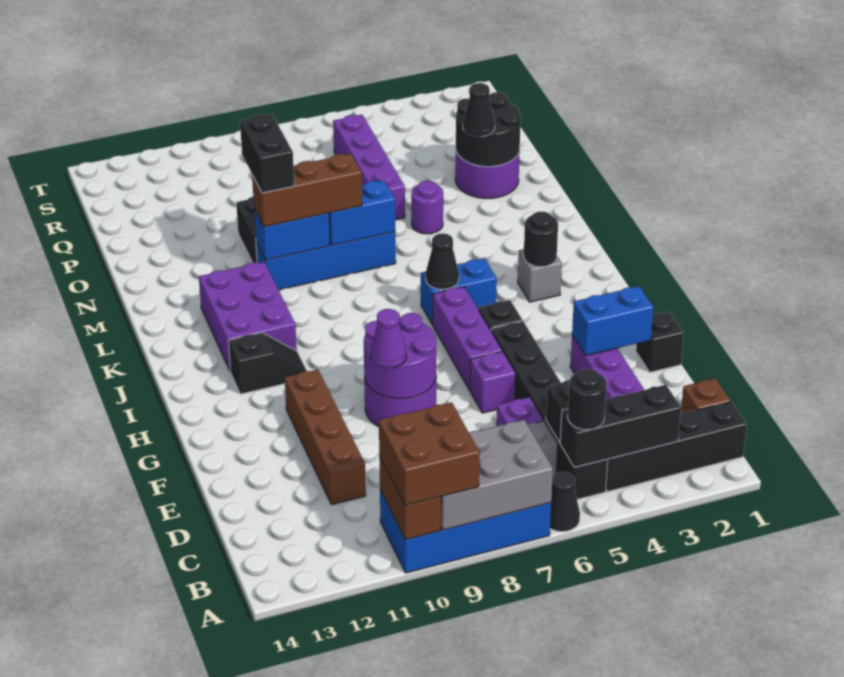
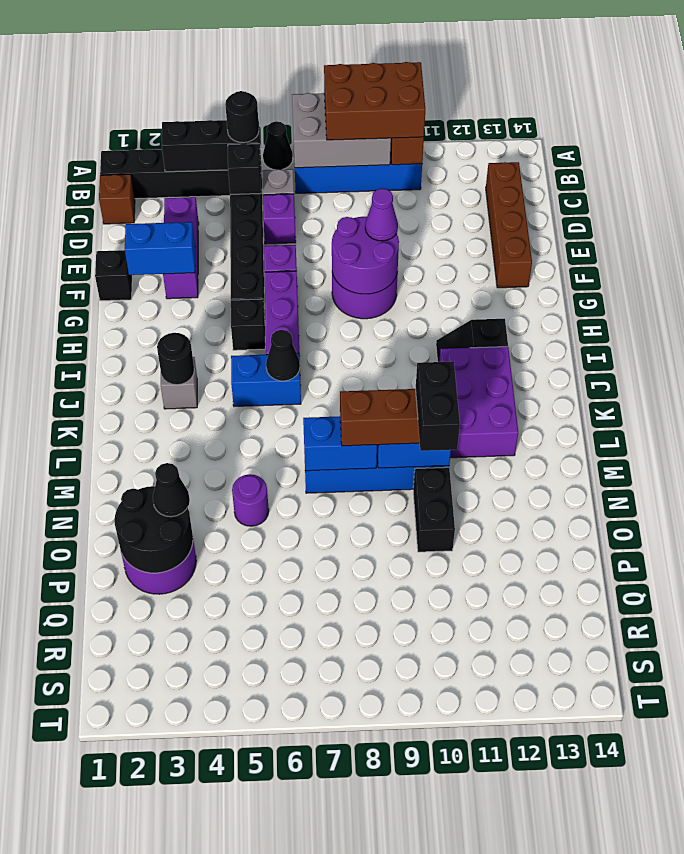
brown brick A9:B10 level 3 -> brown brick A8:B10 level 3
brown brick D11:G11 level 1 -> brown brick C13:F13 level 1
purple brick O6:R6 level 1 -> none

